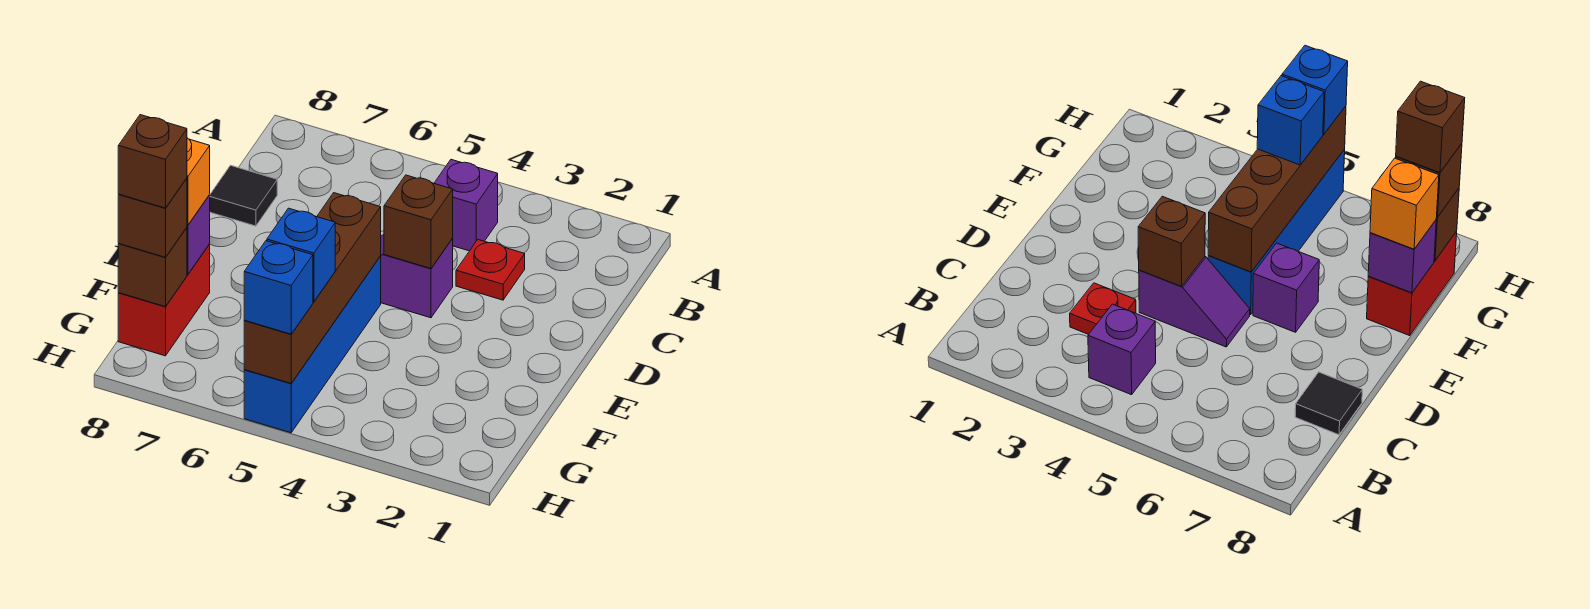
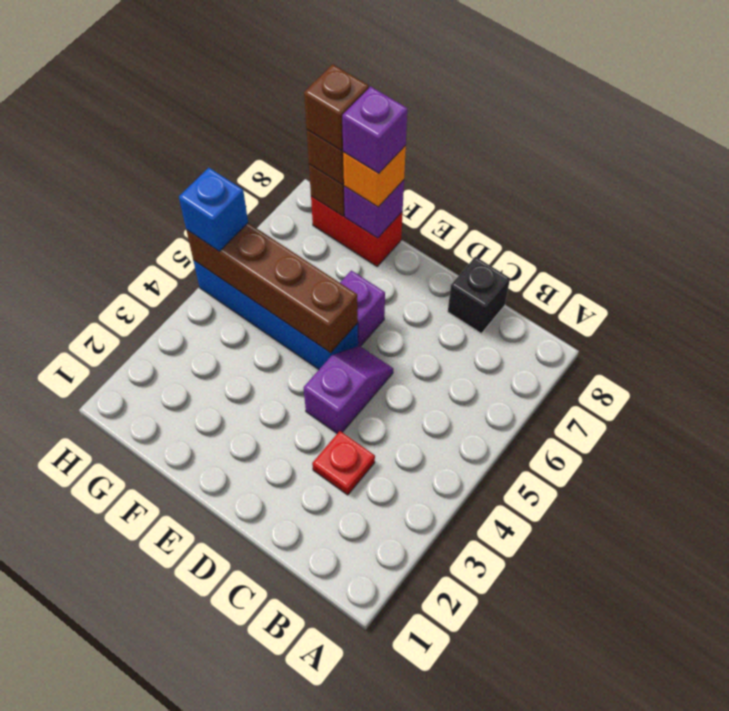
purple brick B4 level 1 -> purple brick F8 level 4
black tile C8 level 1 -> black brick C8 level 1
brown brick D4 level 2 -> none
blue brick G5 level 3 -> none

